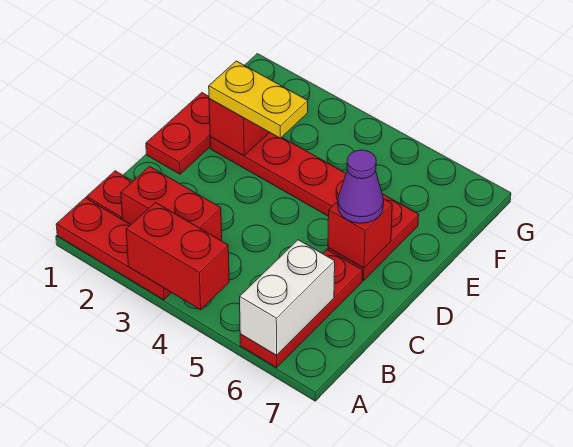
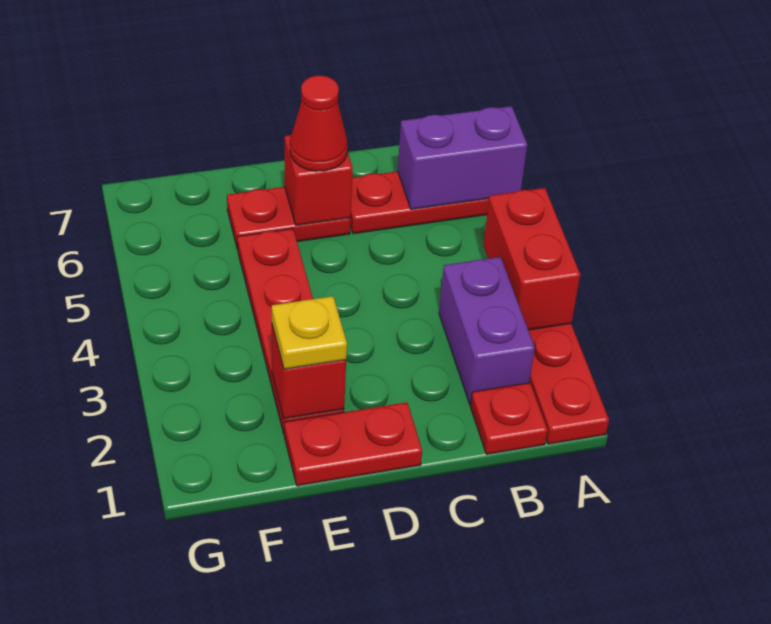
white brick A6:B6 level 2 -> purple brick A6:B6 level 2
red brick B2:B3 level 1 -> purple brick B2:B3 level 1
purple cone D6 level 3 -> red cone D6 level 3
yellow plate E2:E3 level 3 -> yellow plate E2 level 3

